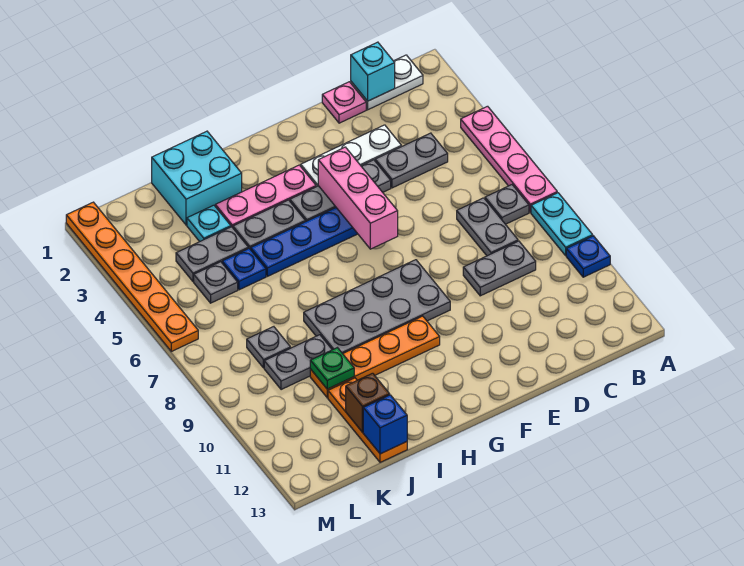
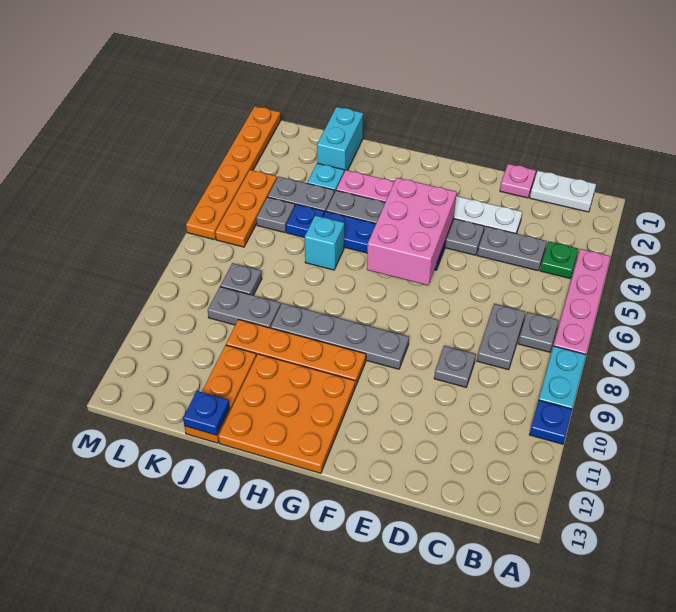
cyan brick C1 level 2 -> cyan brick I6 level 1
grey plate C9:D9 level 1 -> grey plate D9 level 1
pink brick F4:F6 level 2 -> pink brick F4:G6 level 2
grey plate F8:I9 level 1 -> grey plate F9:I9 level 1
none -> orange plate G11:I13 level 1
cyan brick I1:J2 level 1 -> cyan brick J1:J2 level 1
green plate J10 level 2 -> green plate B4 level 1
brown brick J12 level 2 -> none
blue brick J13 level 2 -> blue plate J13 level 2
none -> orange plate L4:L6 level 1

